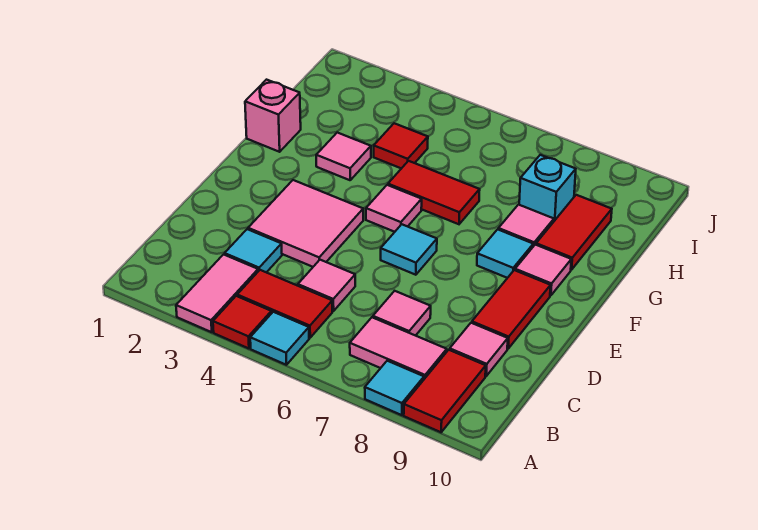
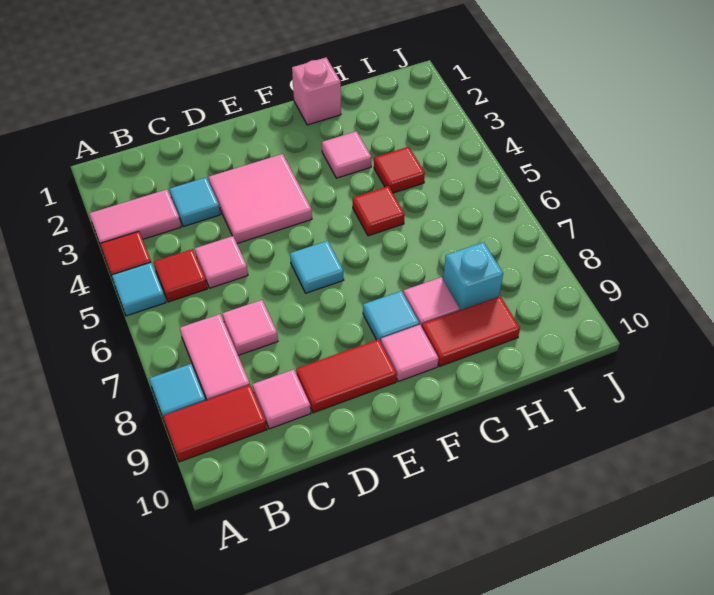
red tile B4:B5 level 1 -> red tile B5 level 1
pink tile F5 level 1 -> none
red tile G5:G6 level 1 -> red tile G5 level 1

